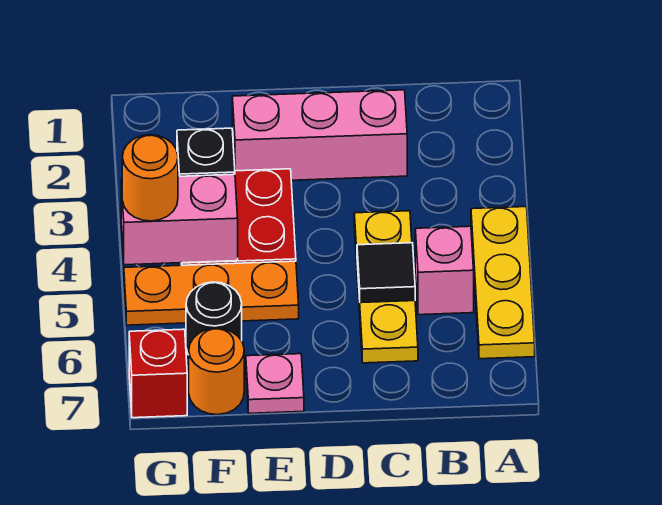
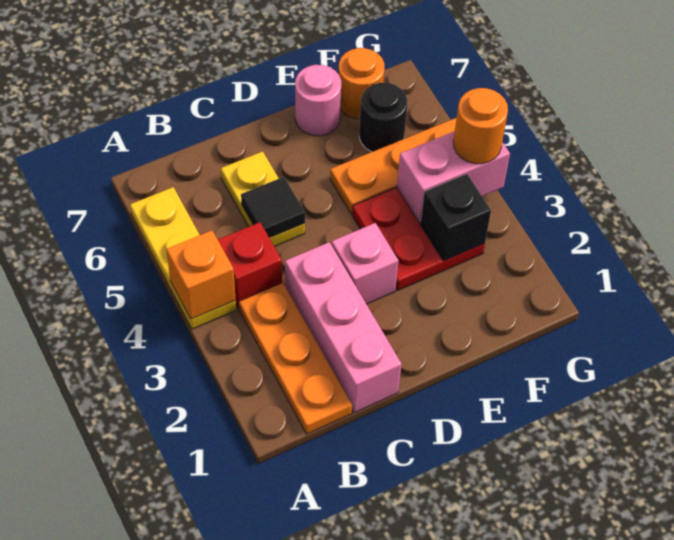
none -> orange brick A4 level 2
none -> orange plate B1:B3 level 1
pink brick B5 level 1 -> pink brick D3 level 1
pink brick C2:E2 level 1 -> pink brick C1:C3 level 1
yellow plate C4:C6 level 1 -> yellow plate C5:C6 level 1
pink plate E7 level 1 -> pink round brick E7 level 1
red brick G7 level 1 -> red brick B4 level 1

